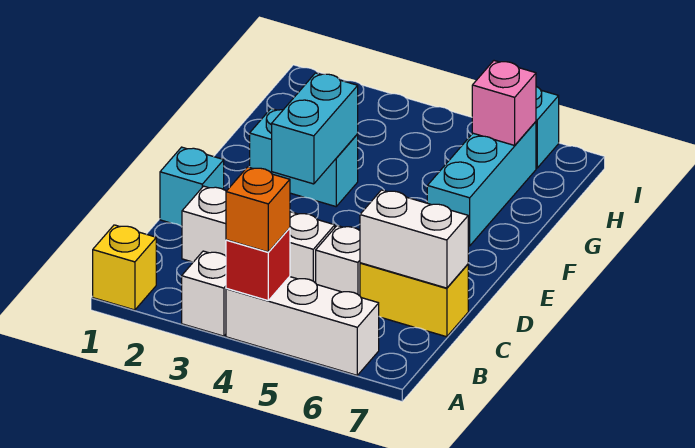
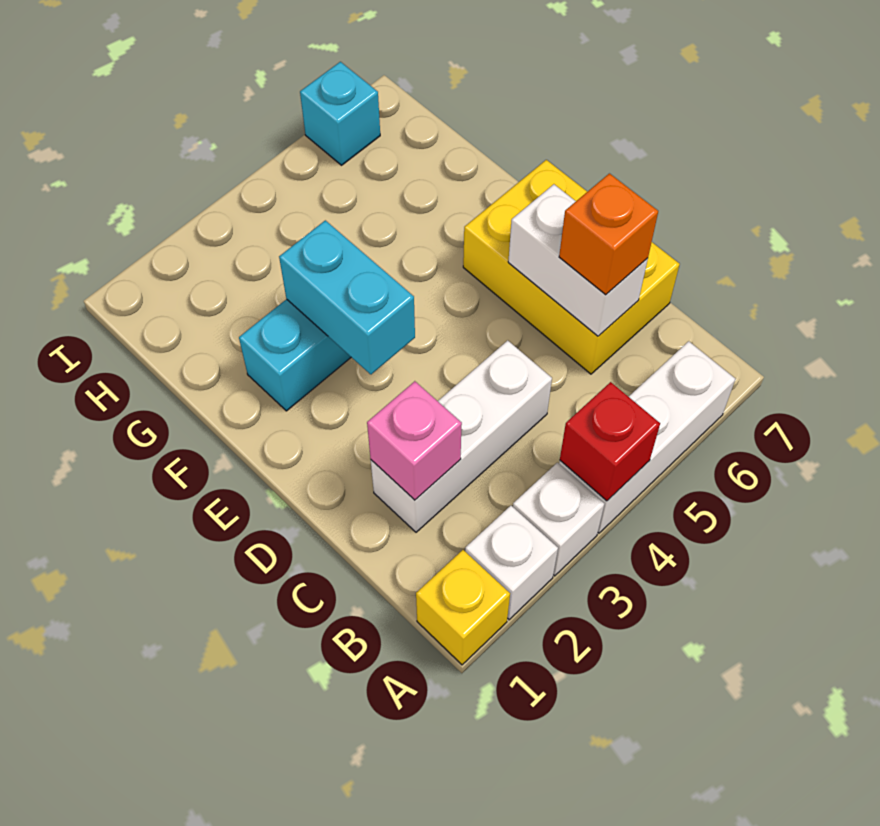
orange brick A4 level 3 -> orange brick C6 level 3
white brick C5 level 1 -> white brick A2 level 1
yellow brick C6:C7 level 1 -> yellow brick C6:E7 level 1
white brick C6:C7 level 2 -> white brick C6:D6 level 2
cyan brick D1 level 1 -> none
cyan brick F6:H6 level 1 -> none
pink brick H6 level 2 -> pink brick C2 level 2

